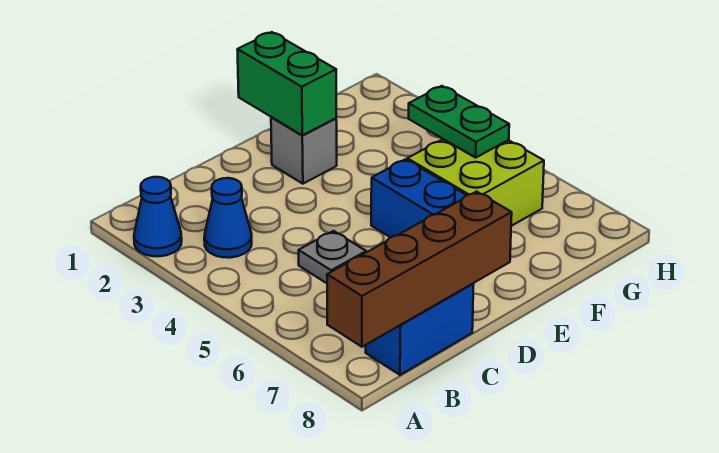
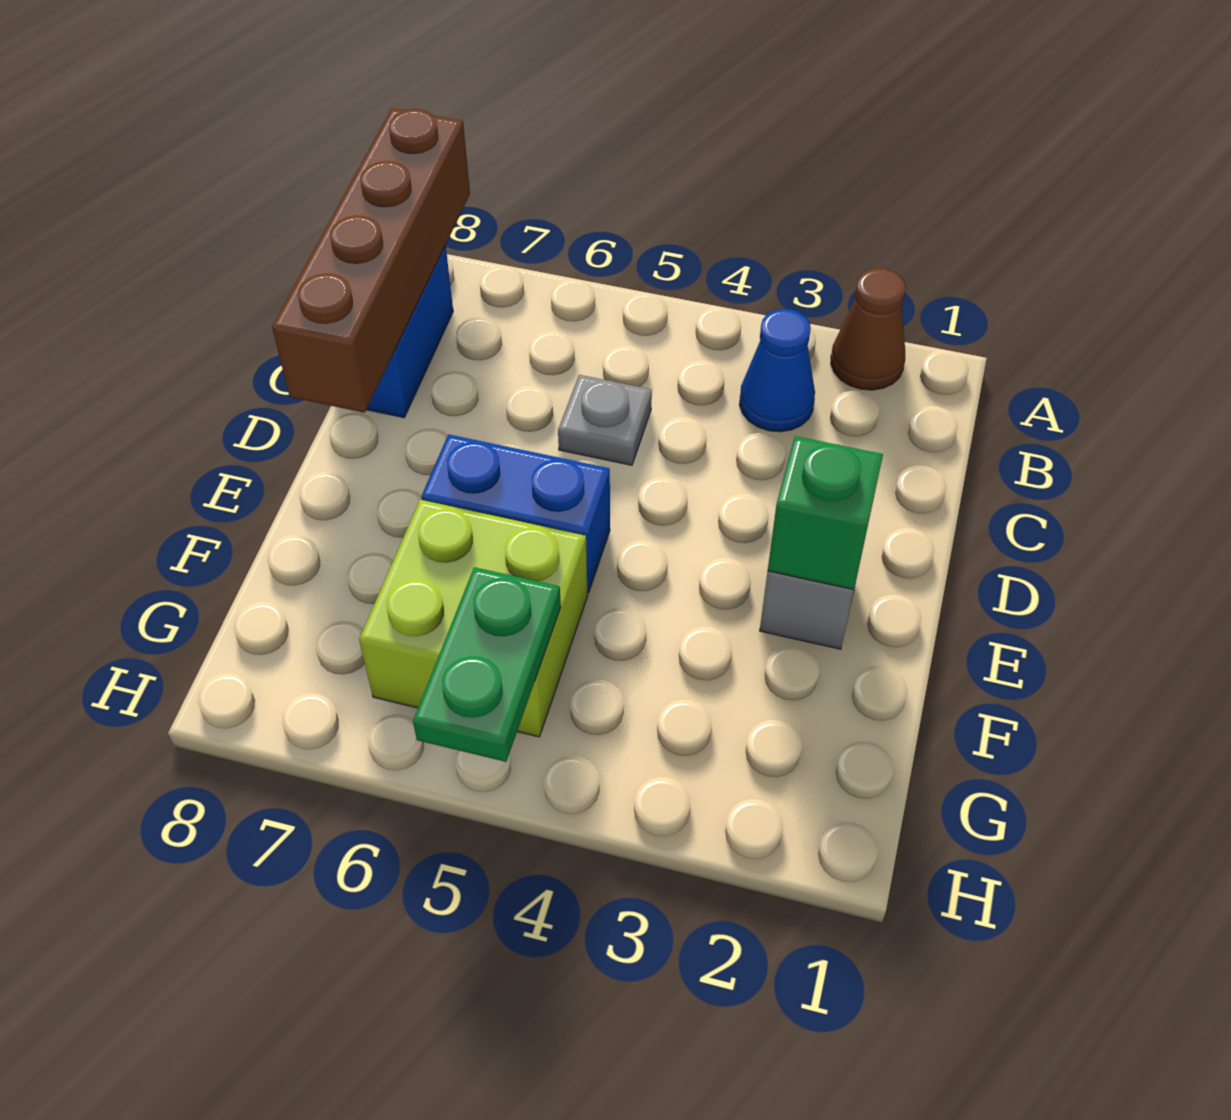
blue cone A2 level 1 -> brown cone A2 level 1
green brick E1:E2 level 2 -> green brick E2 level 2
green plate G4:G5 level 2 -> green plate G5:H5 level 2

